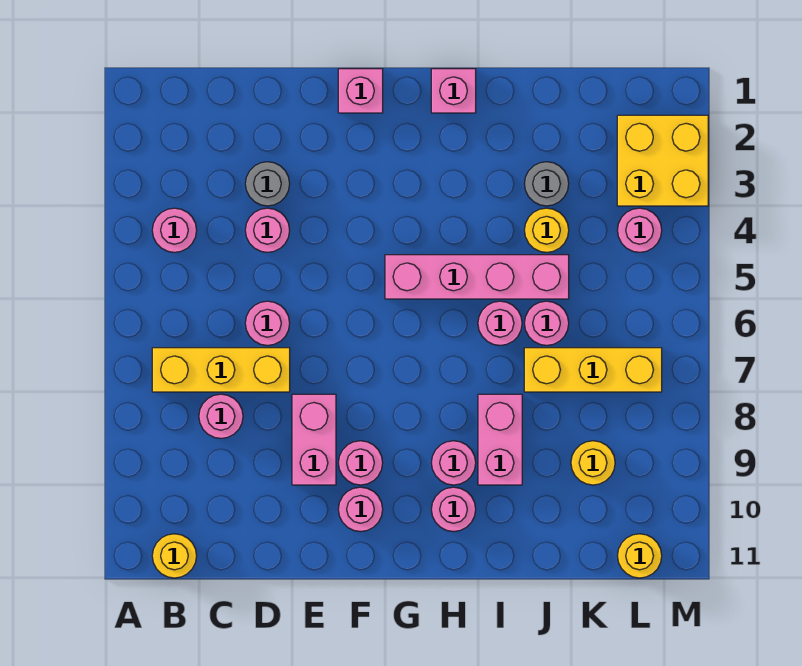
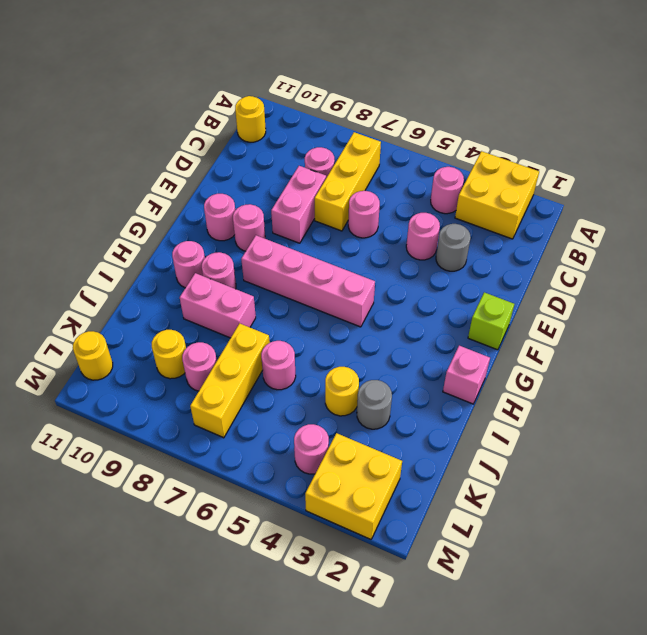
none -> yellow brick A2:B3 level 1
pink brick E8:E9 level 1 -> pink brick D8:E8 level 1
pink brick F1 level 1 -> lime brick F1 level 1
pink brick G5:J5 level 1 -> pink brick G5:G8 level 1
pink round brick I6 level 1 -> pink round brick K8 level 1

